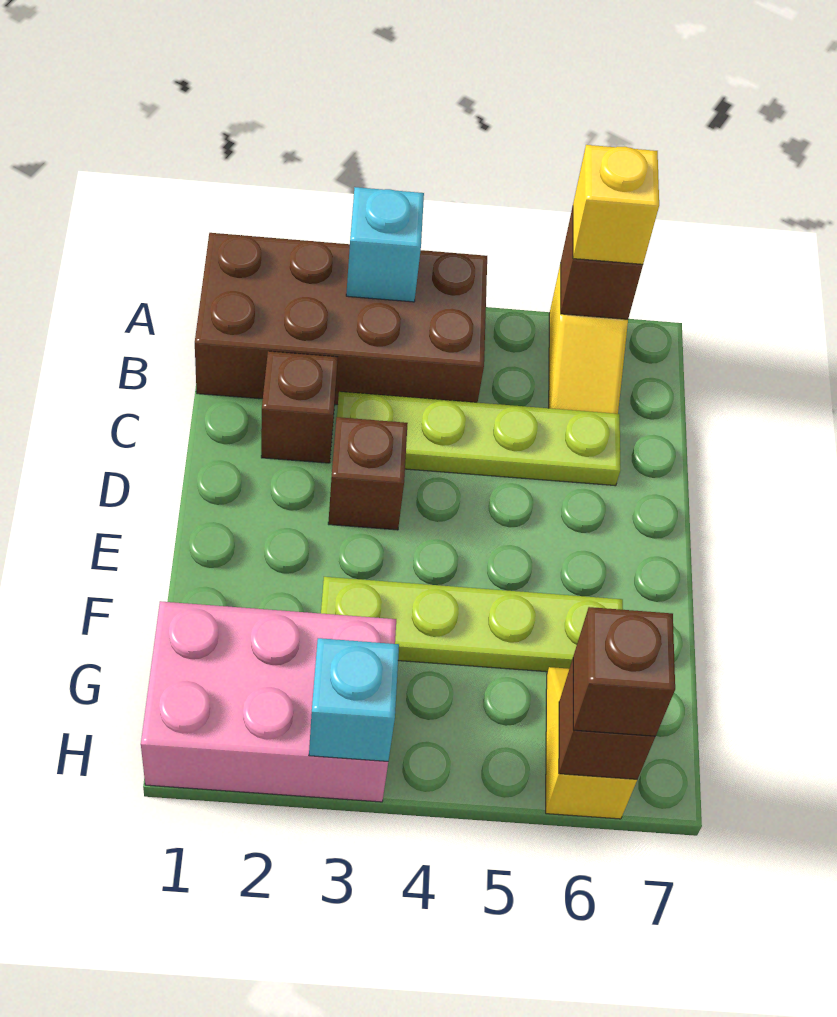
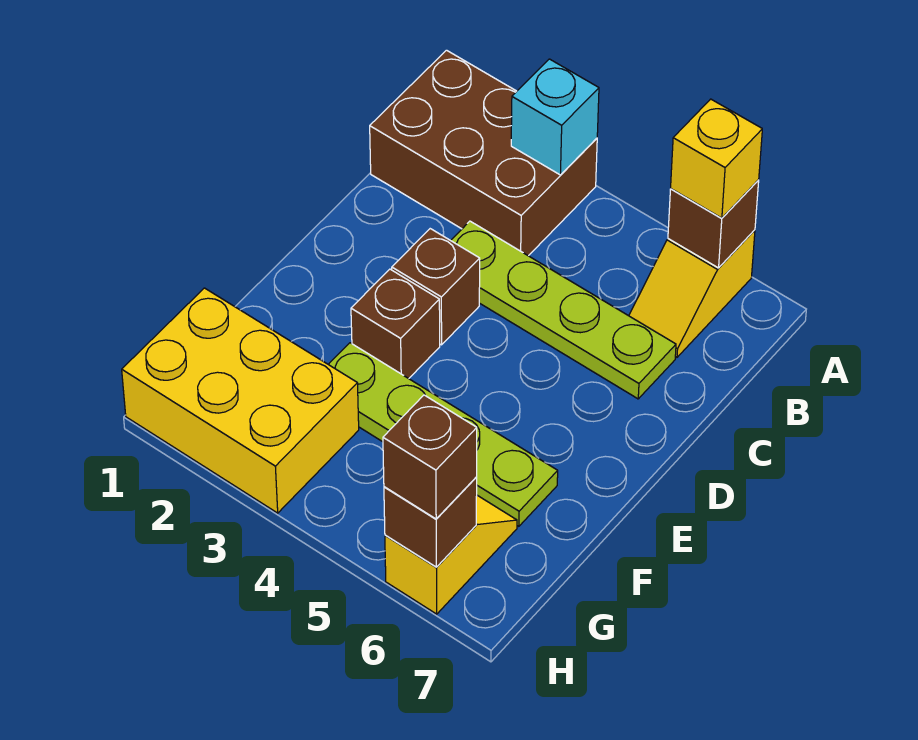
brown brick A1:B4 level 1 -> brown brick A1:B3 level 1
brown brick C2 level 1 -> brown brick E3 level 1
pink brick G1:H3 level 1 -> yellow brick G1:H3 level 1
cyan brick H3 level 2 -> none

